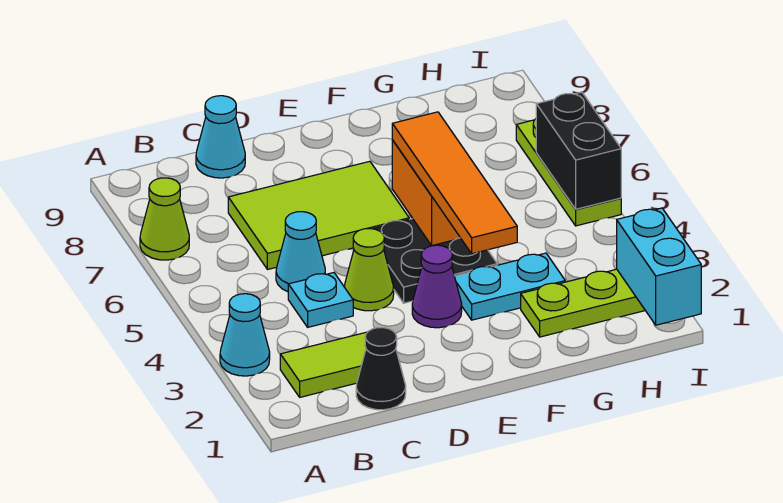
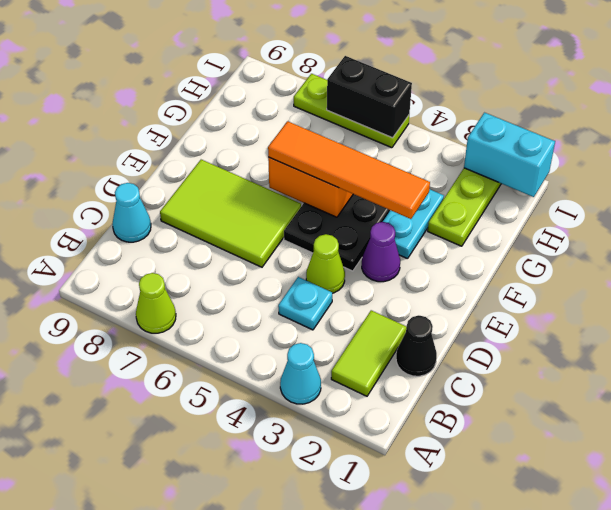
cyan cone C5 level 1 -> none
lime tile C6:E7 level 1 -> lime tile D6:E8 level 1

